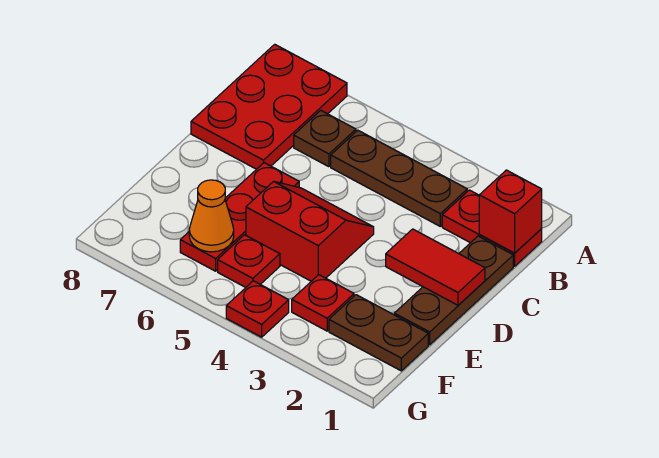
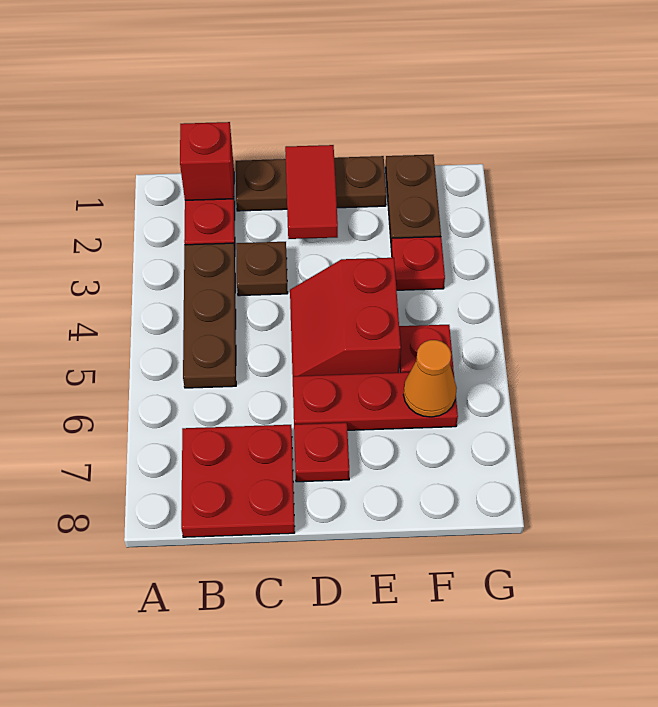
red plate A7:C8 level 1 -> red plate B7:C8 level 1
brown plate B6 level 1 -> brown plate C3 level 1
red plate G4 level 1 -> red plate D7 level 1

